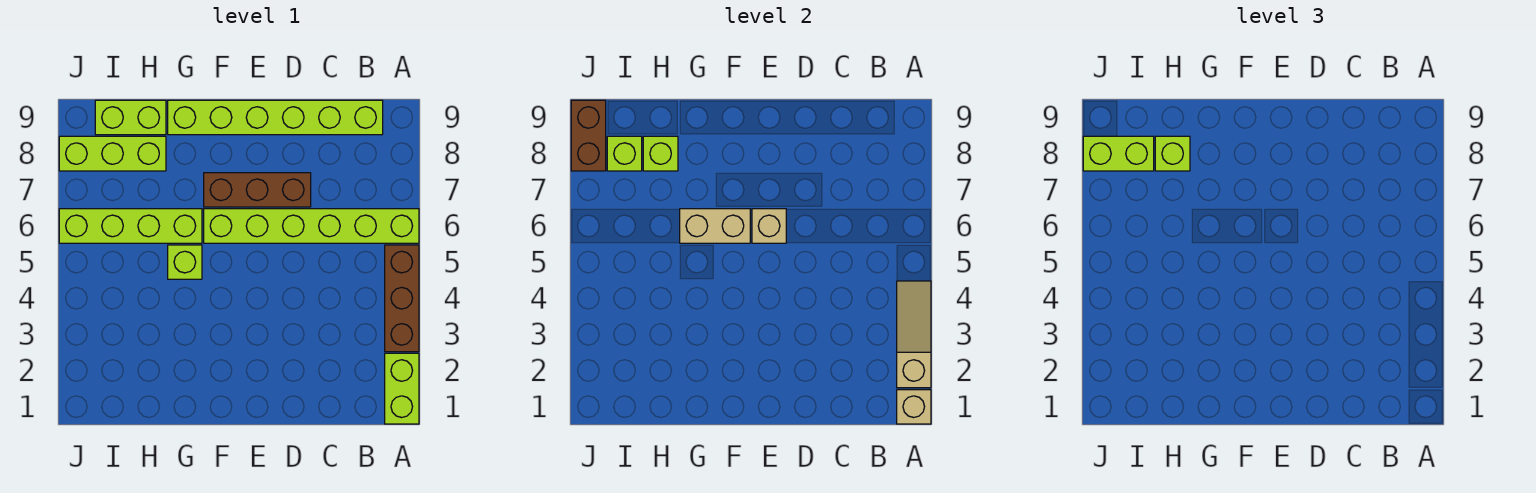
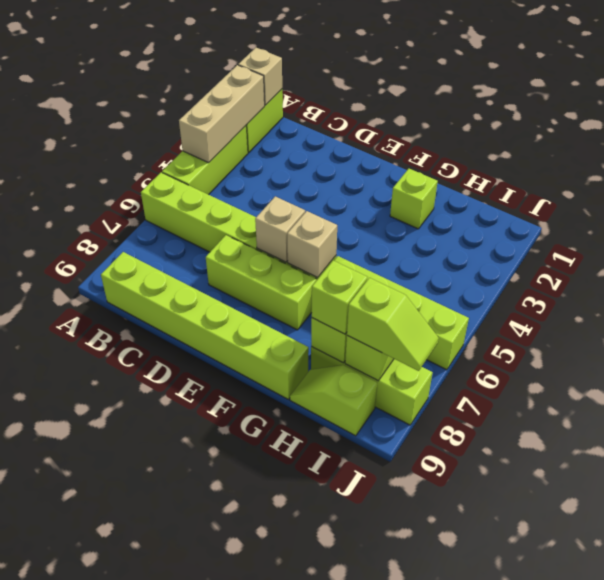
tan slope A2:A4 level 2 top 2 -> tan brick A2:A4 level 2
brown brick A3:A5 level 1 -> lime brick A3:A5 level 1
brown brick D7:F7 level 1 -> lime brick D7:F7 level 1
tan brick F6:G6 level 2 -> tan brick F6 level 2
lime brick G5 level 1 -> lime brick G2 level 1
lime brick H9:I9 level 1 -> lime slope H9:I9 level 1 top I
lime brick I8:J8 level 3 -> lime slope I8:J8 level 3 top I
brown brick J8:J9 level 2 -> none

